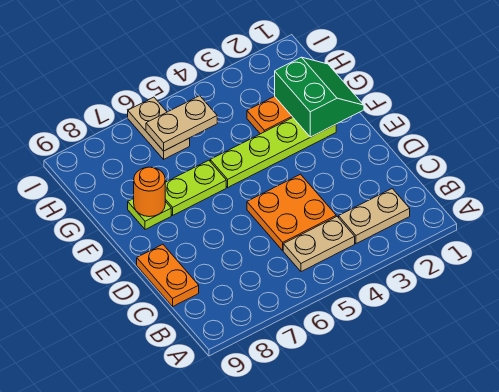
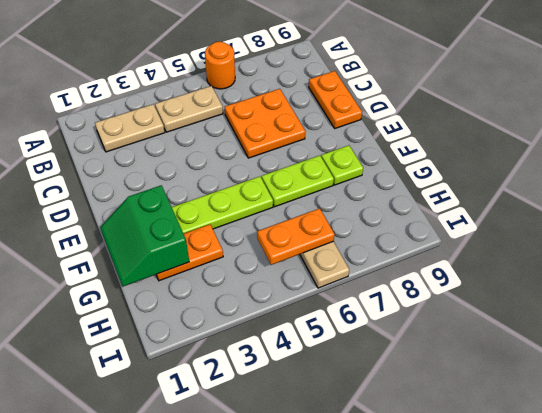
orange plate C4:D5 level 1 -> orange plate C6:D7 level 1
orange round brick F8 level 2 -> orange round brick A6 level 1
tan plate H5:H6 level 2 -> orange plate H5:H6 level 2

